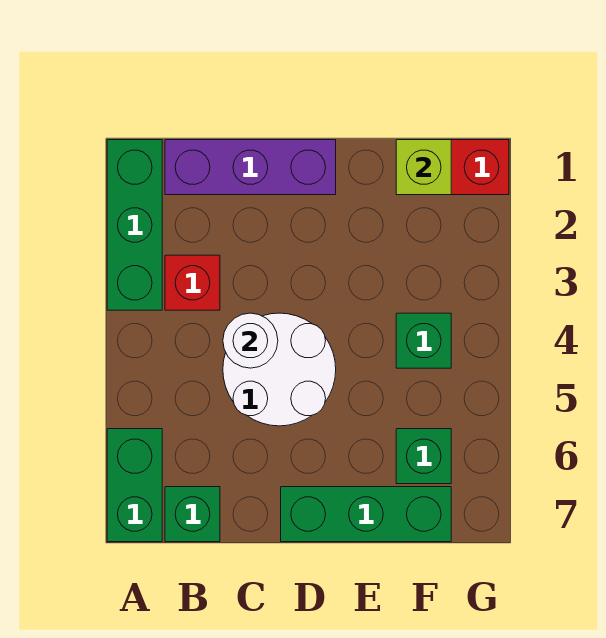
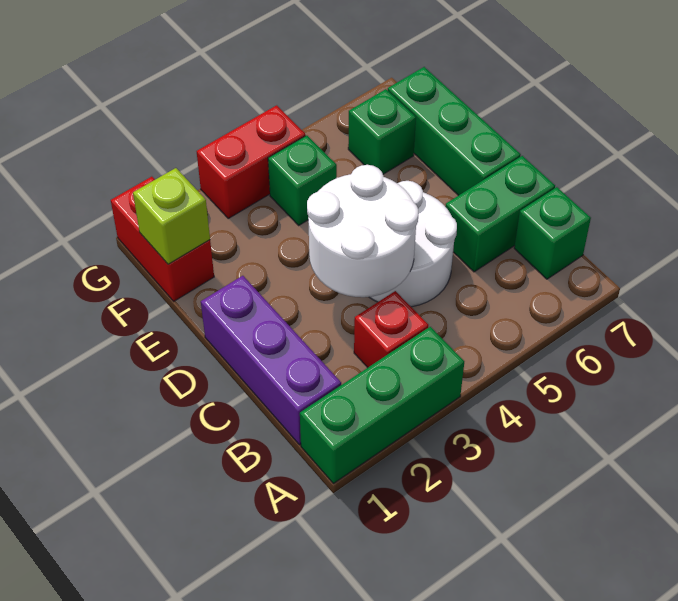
green brick A6:A7 level 1 -> green brick C6:C7 level 1
white round brick C4 level 2 -> white round brick C3:D4 level 2
none -> red brick G3:G4 level 1

